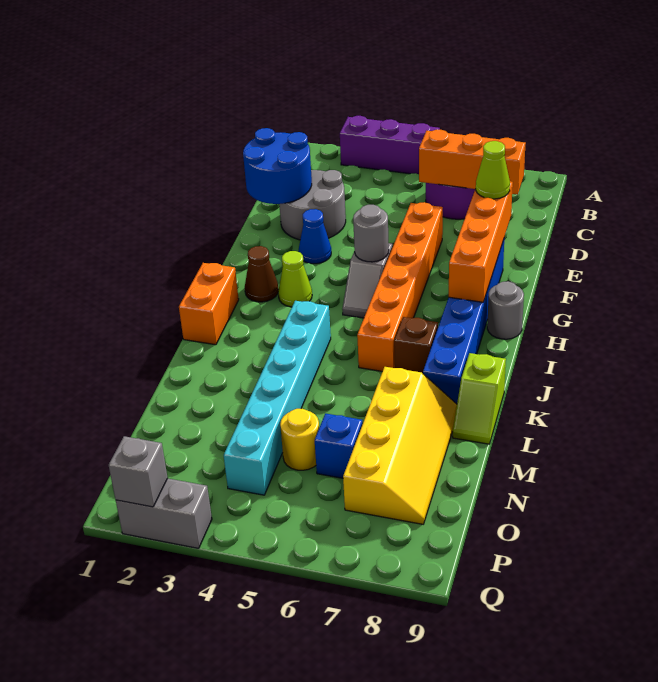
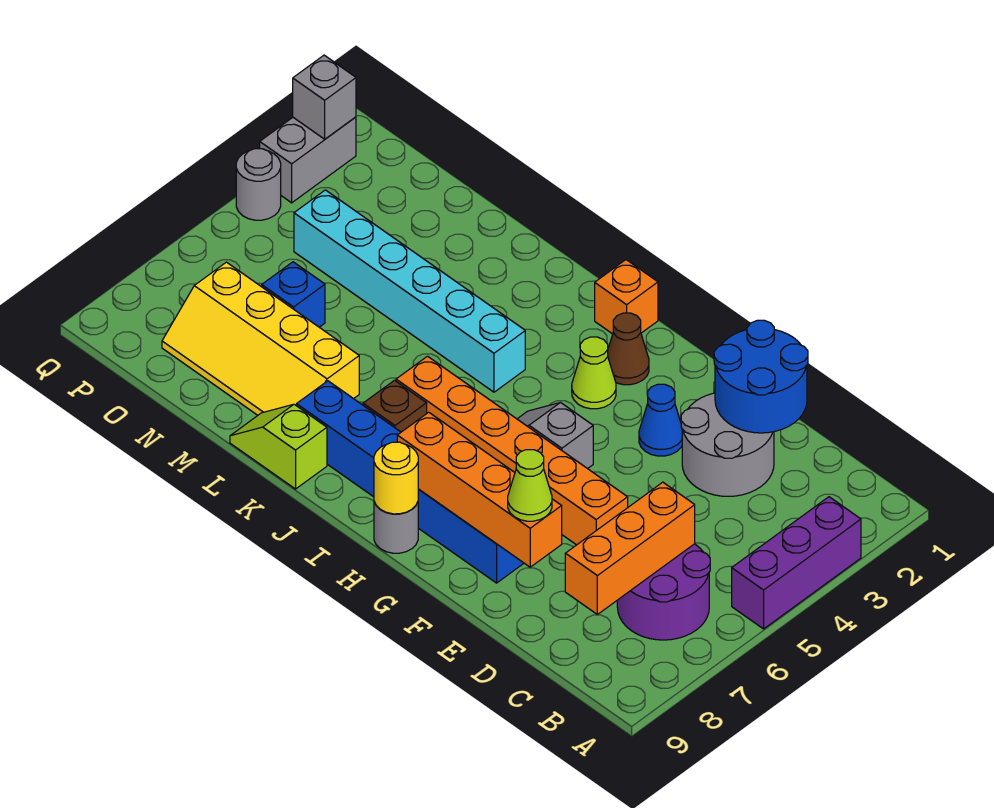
grey round brick G5 level 2 -> grey round brick Q4 level 1
orange brick I1:J1 level 1 -> orange brick I1 level 1
yellow round brick N5 level 1 -> yellow round brick H9 level 2

